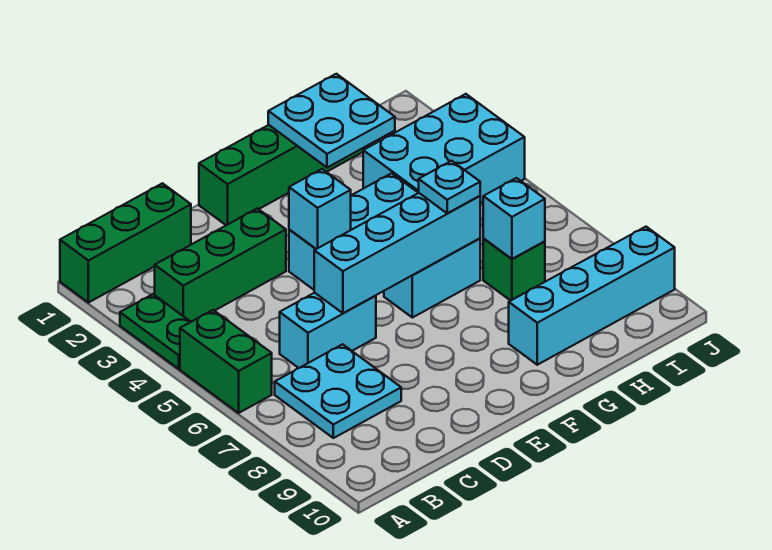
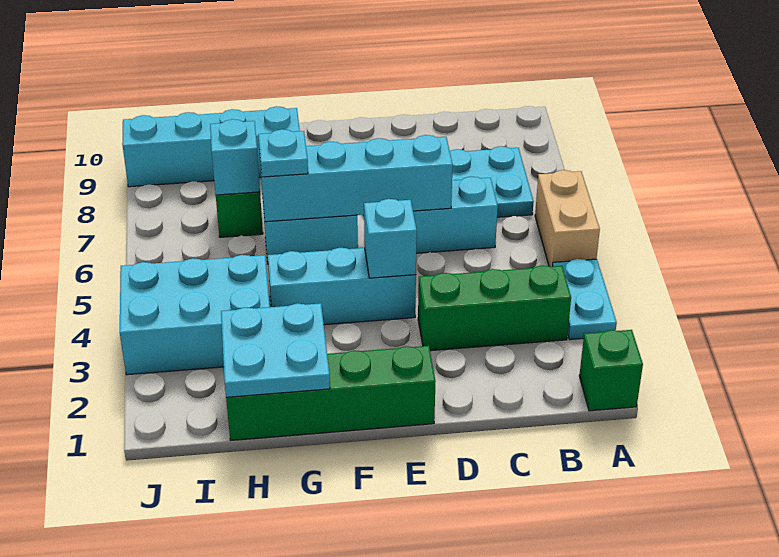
green brick A1:C1 level 1 -> green brick A1 level 1
green plate A3:A4 level 1 -> cyan plate A3:A4 level 1
green brick A5:A6 level 1 -> tan brick A5:A6 level 1

